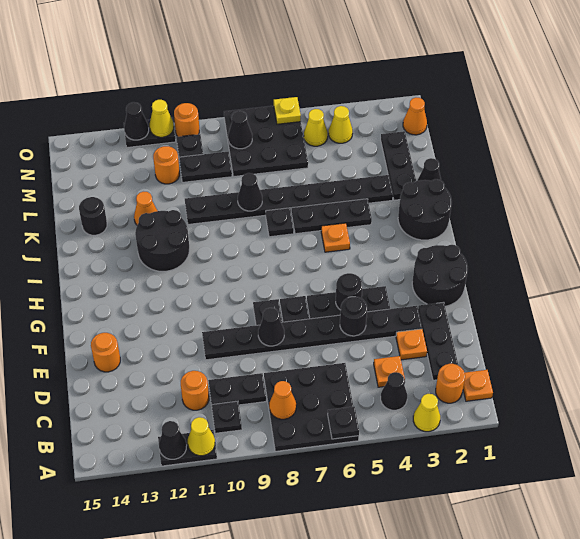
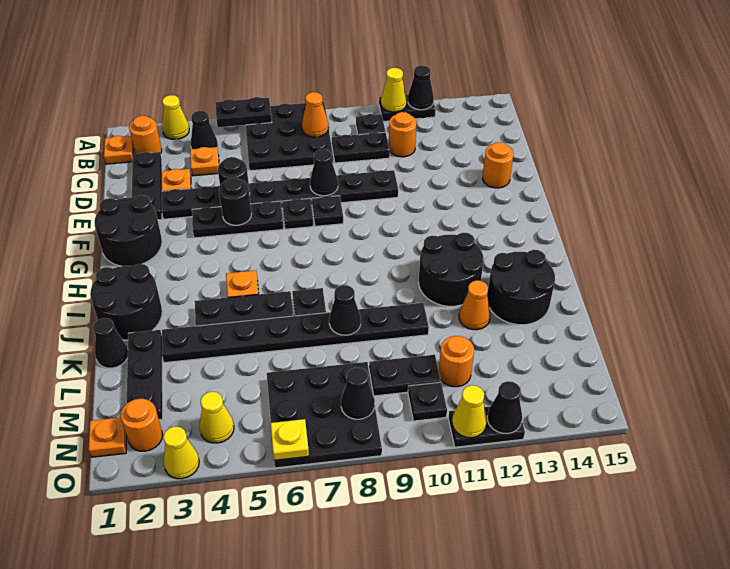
black plate A6 level 2 -> black plate A5:A6 level 2
black round brick K14 level 1 -> black round brick J13:K14 level 1
orange cone N1 level 1 -> orange plate N1 level 1
yellow cone N5 level 1 -> yellow cone O3 level 1
orange round brick O10 level 1 -> orange round brick N2 level 1

